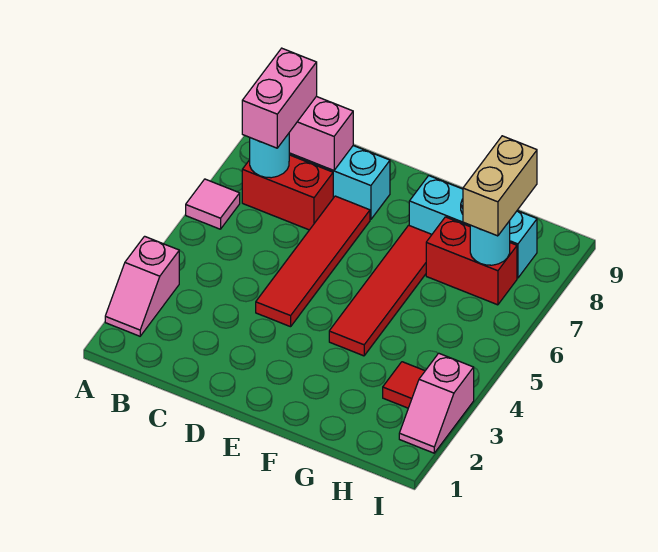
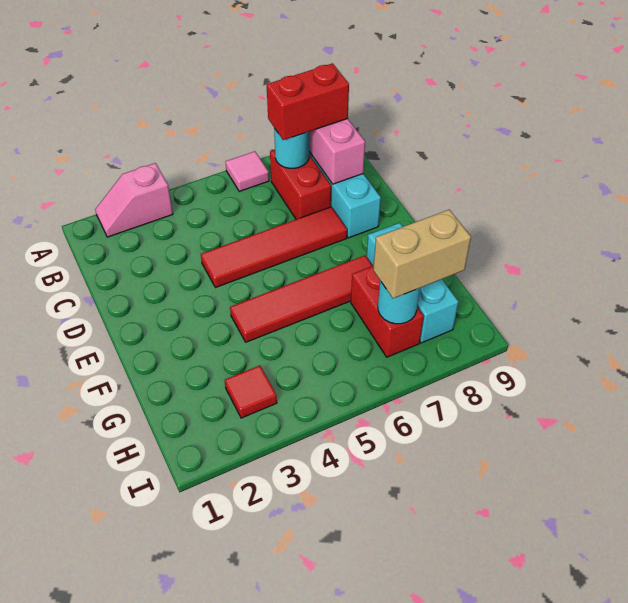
pink brick B7:B8 level 3 -> red brick B7:B8 level 3
pink slope I2:I3 level 1 top 3 -> none

